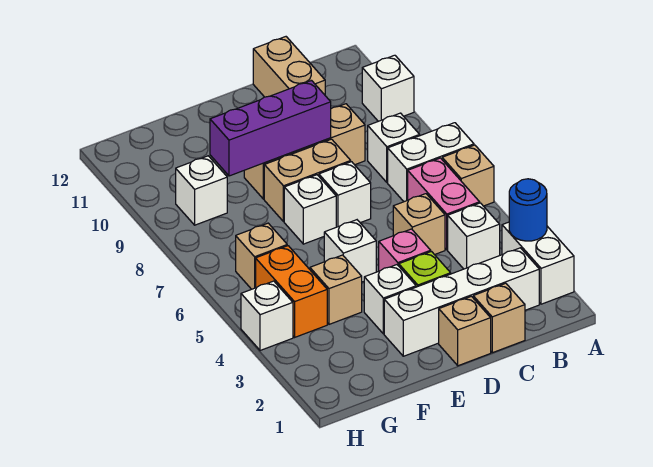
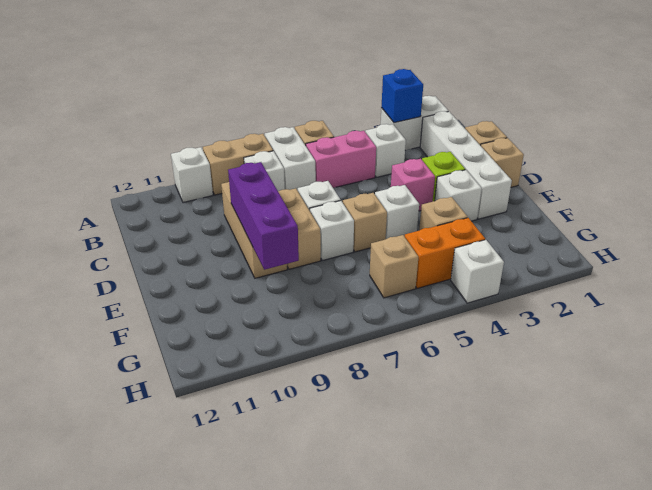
blue round brick A3 level 2 -> blue brick A3 level 2
tan brick C5 level 1 -> tan brick E6 level 1
tan brick C11:C12 level 1 -> tan brick A8:A9 level 1
white brick G9 level 1 -> none

